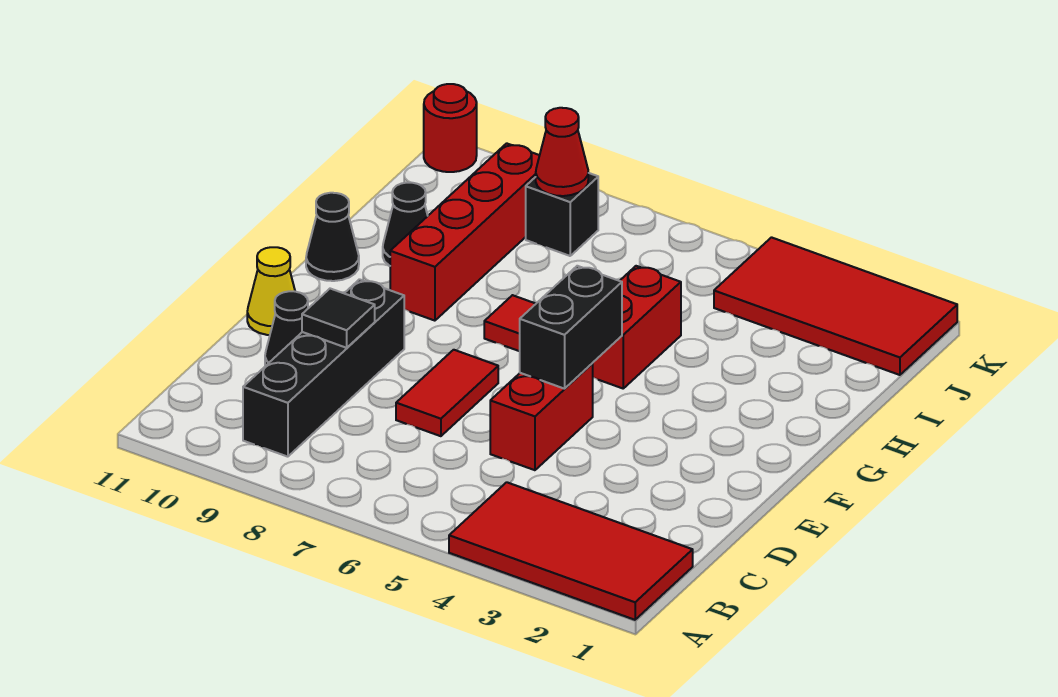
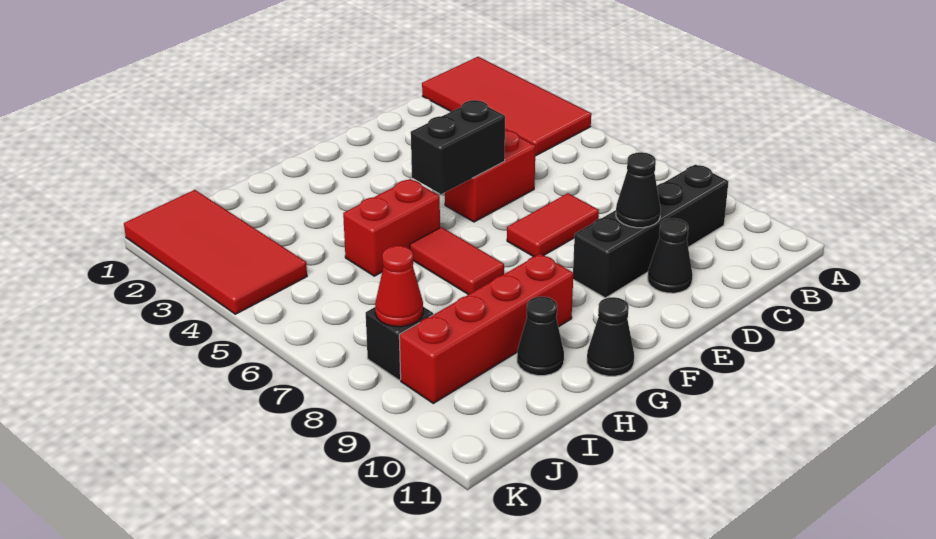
black tile D9 level 2 -> black cone D9 level 2
yellow cone E11 level 1 -> none
red round brick K11 level 1 -> none

